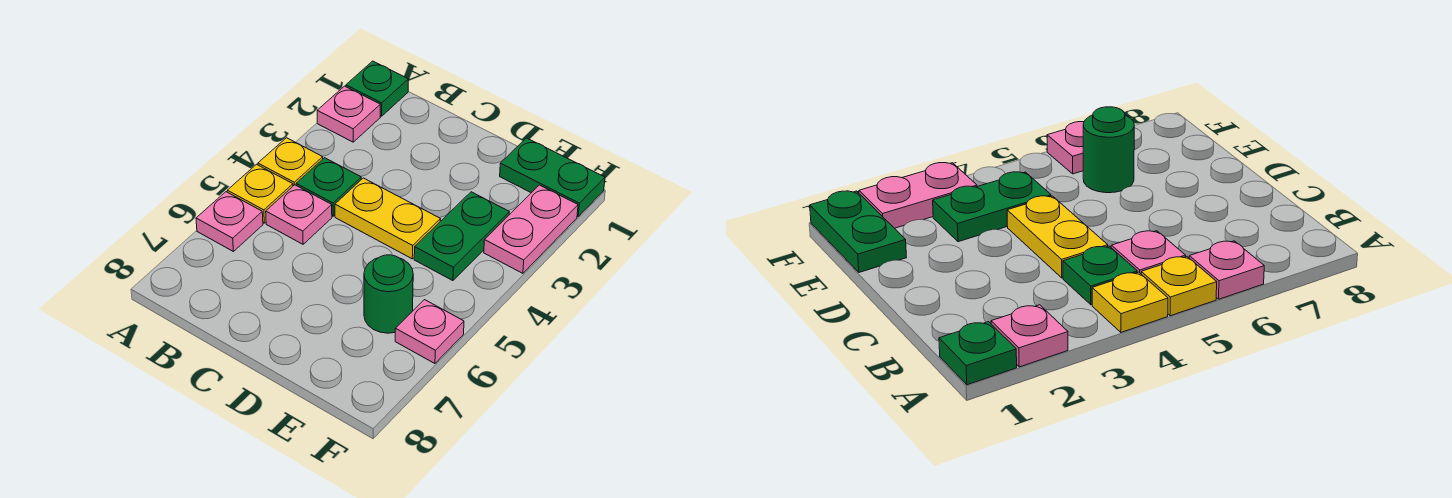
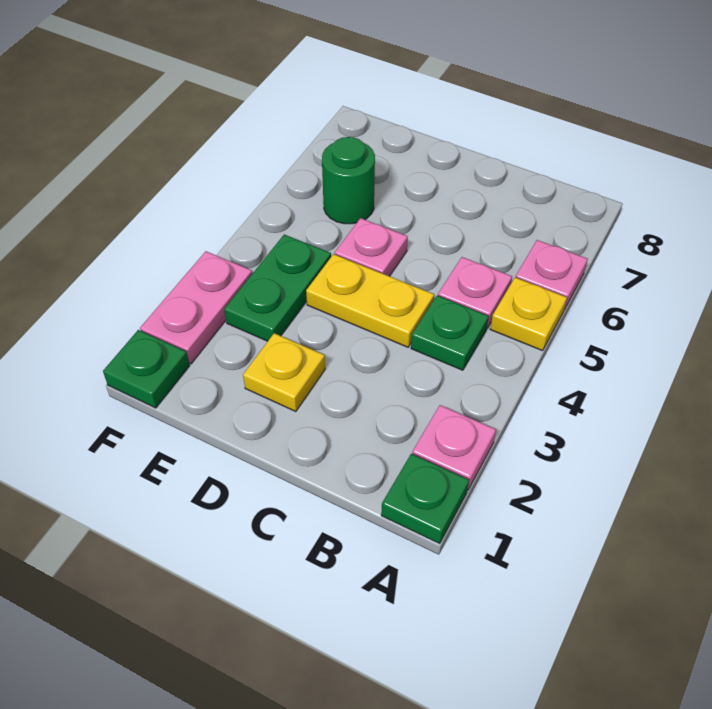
yellow plate A4 level 1 -> yellow plate D2 level 1
green plate E1:F1 level 1 -> green plate F1 level 1
pink plate F6 level 1 -> pink plate D5 level 1

